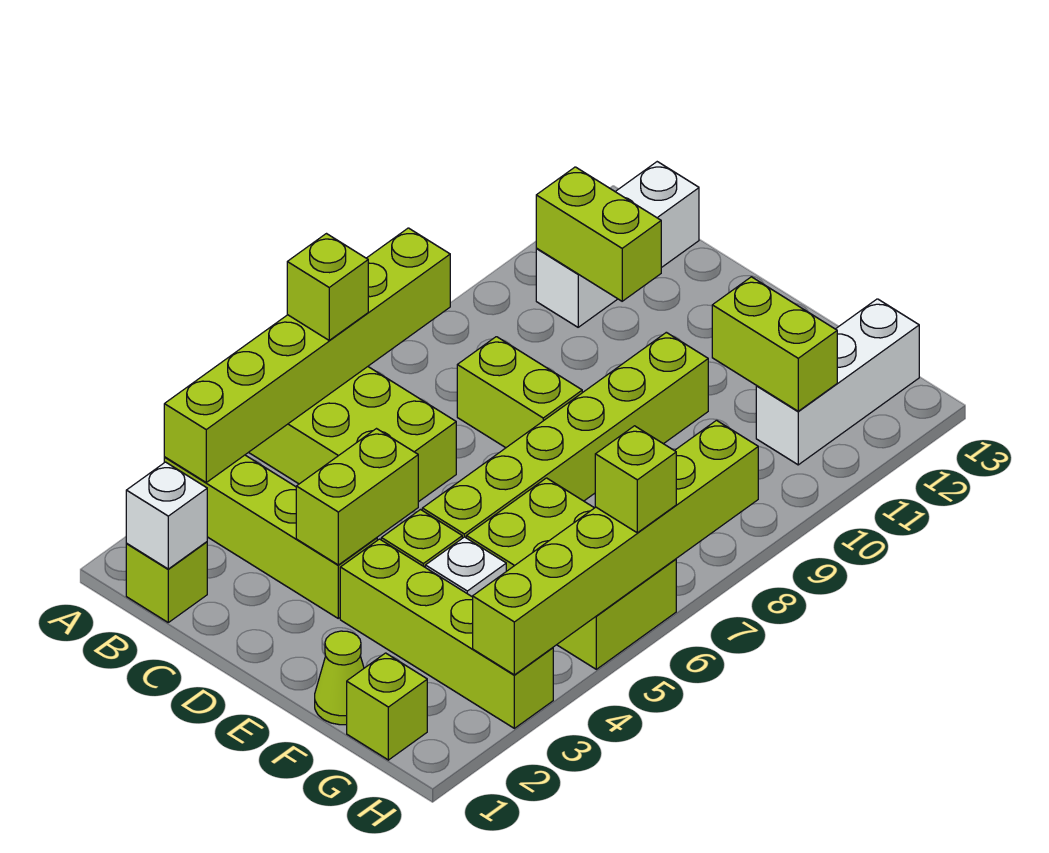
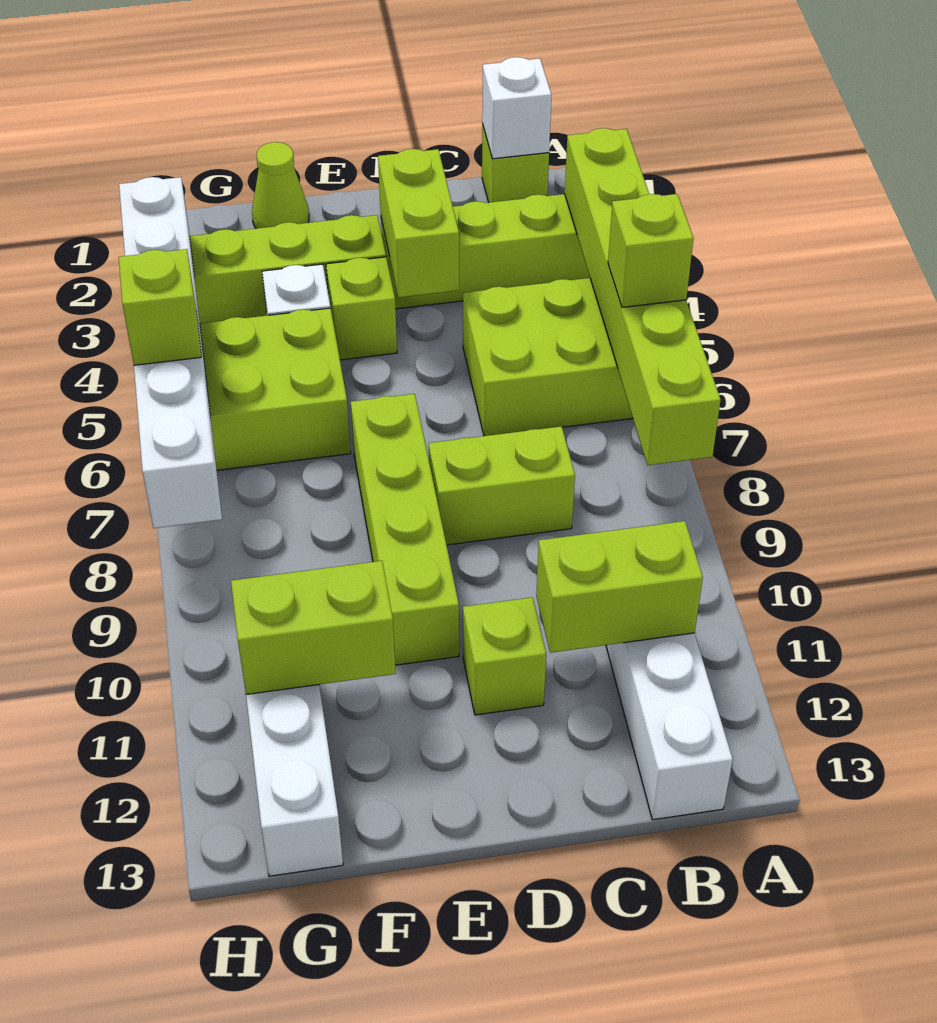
lime brick E5:E10 level 1 -> lime brick E7:E10 level 1
lime brick G1 level 1 -> lime brick D11 level 1
lime brick H3:H8 level 2 -> white brick H3:H8 level 2

